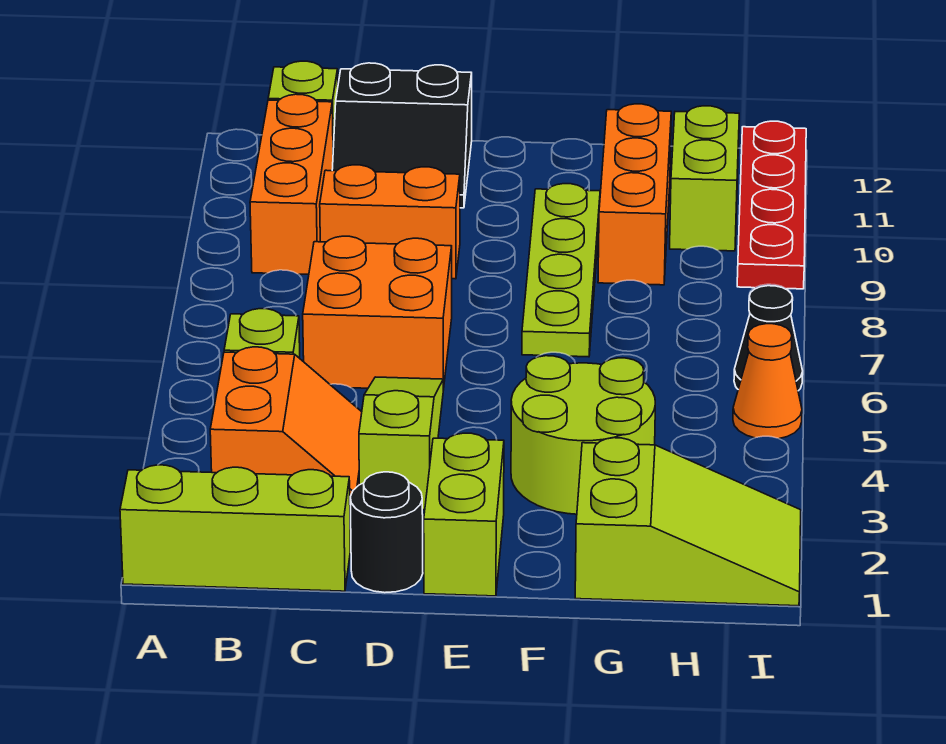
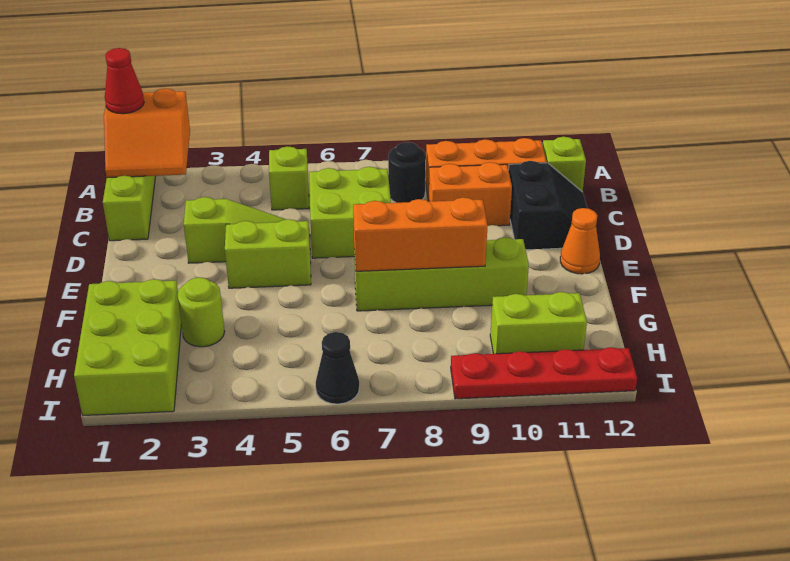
none -> red cone A1 level 3
orange slope B3:C4 level 1 top B -> orange slope A1:B2 level 2 top A
orange brick C6:D7 level 1 -> lime brick C6:D7 level 1
orange brick C9:D9 level 1 -> orange brick C9:C10 level 1
black slope C11:D12 level 1 top 12 -> black slope C11:D12 level 1 top 11
black round brick D1 level 1 -> black round brick B8 level 1
lime brick E1:E2 level 1 -> lime brick E4:E5 level 1
lime round brick F3:G4 level 1 -> lime round brick G3 level 1
lime plate F7:F10 level 1 -> lime brick F7:F10 level 1
lime slope G1:I2 level 1 top G -> lime brick G1:I2 level 1
orange brick G9:G11 level 1 -> orange brick F7:F9 level 2
orange cone I5 level 1 -> orange cone E12 level 1

